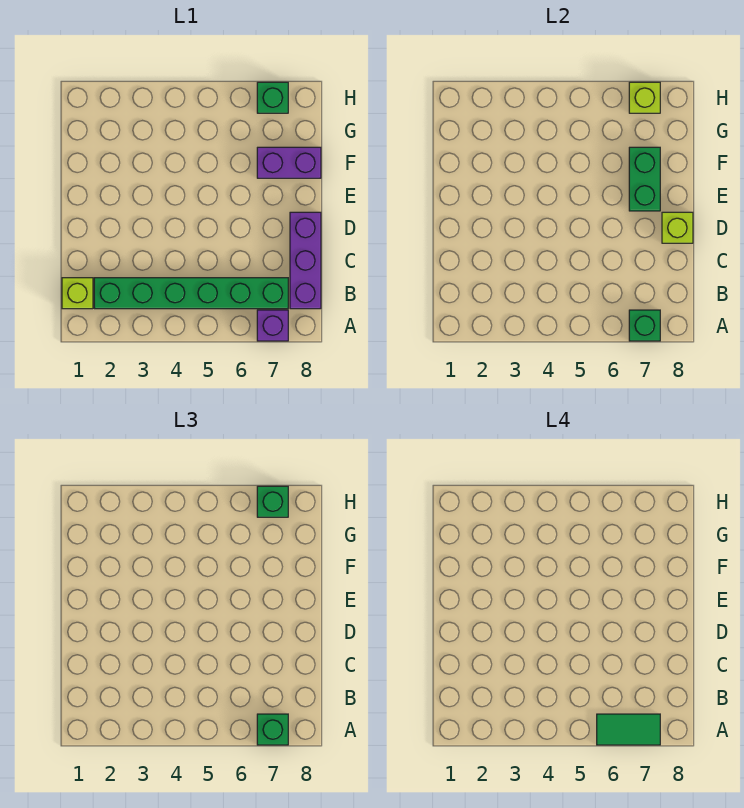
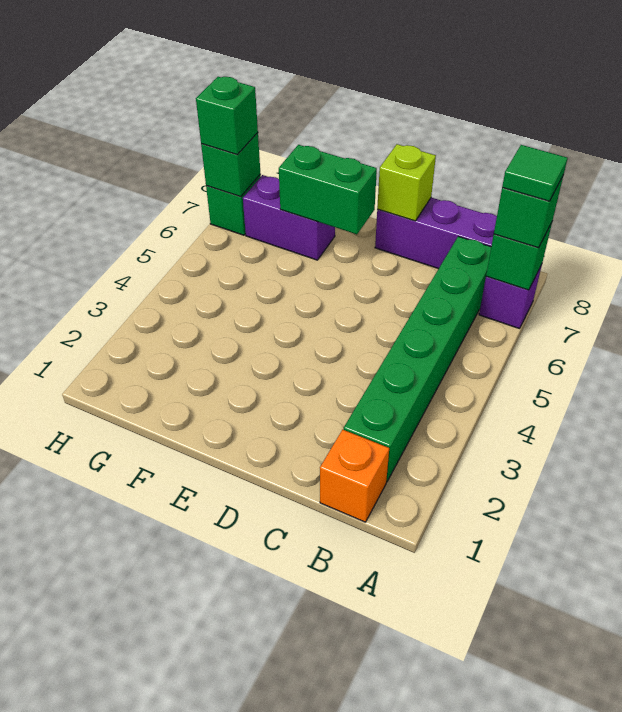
green tile A6:A7 level 4 -> green tile A7 level 4
lime brick B1 level 1 -> orange brick B1 level 1
purple brick F7:F8 level 1 -> purple brick F7:G7 level 1
lime brick H7 level 2 -> green brick H7 level 2

